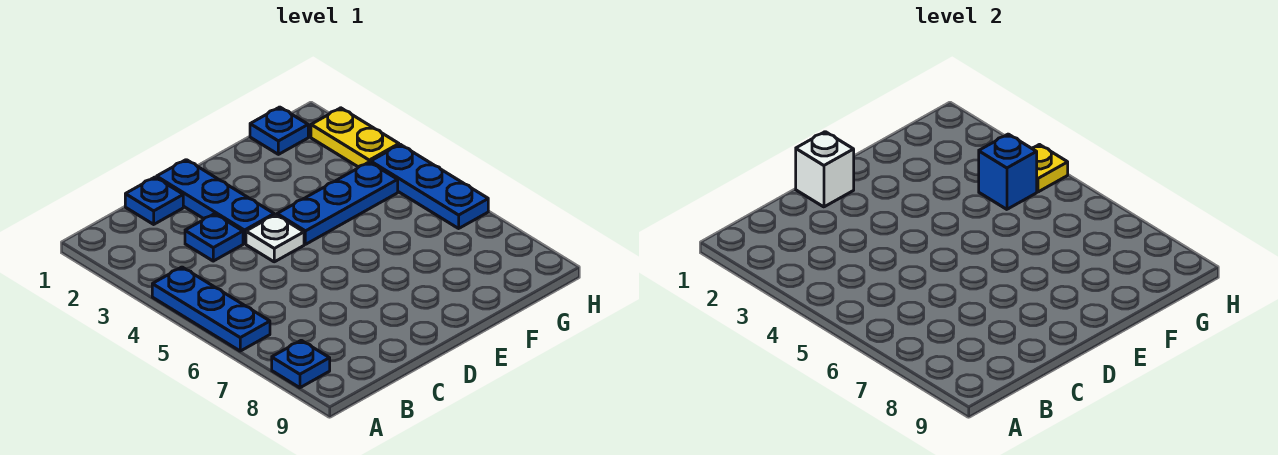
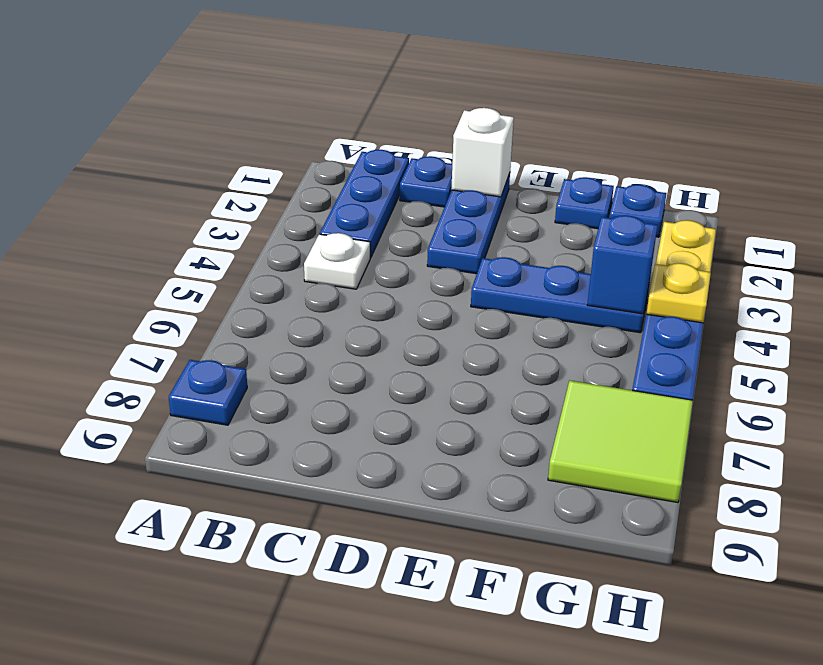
blue plate A4:A6 level 1 -> blue plate B1:B3 level 1
blue plate C3 level 1 -> blue plate F1 level 1
white plate D4 level 1 -> white plate B4 level 1
none -> lime tile G7:H8 level 1

